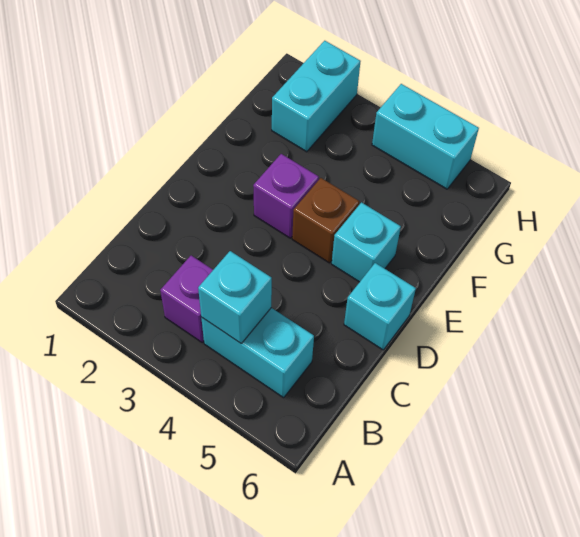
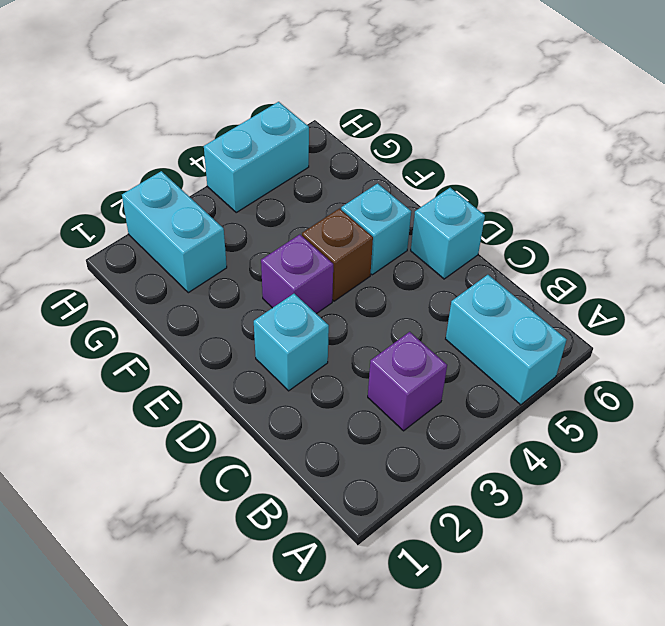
cyan brick B4:B5 level 1 -> cyan brick A5:B5 level 1
cyan brick B4 level 2 -> cyan brick D2 level 1

